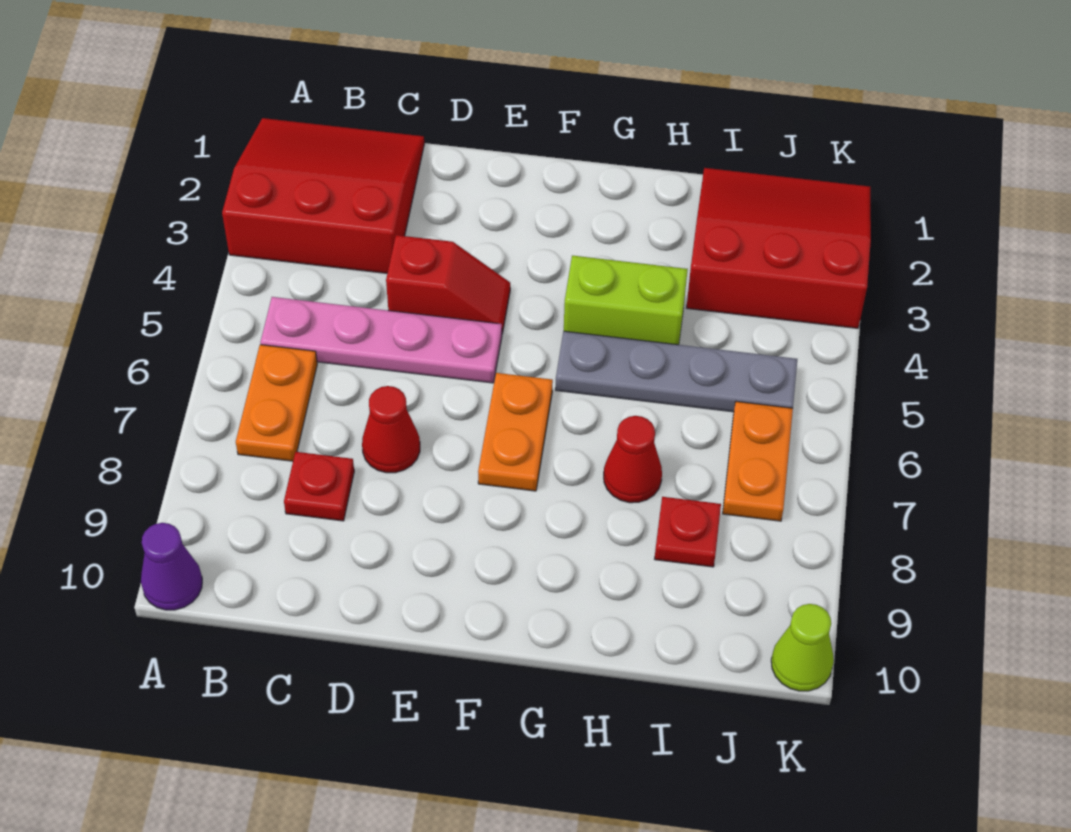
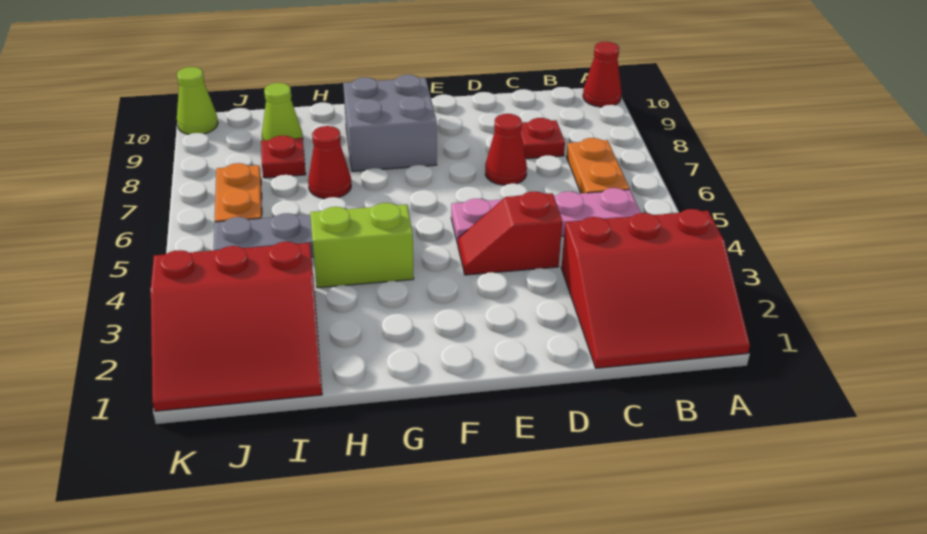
purple cone A10 level 1 -> red cone A10 level 1
orange plate F6:F7 level 1 -> none
none -> grey brick F8:G9 level 1
none -> lime cone I9 level 1

